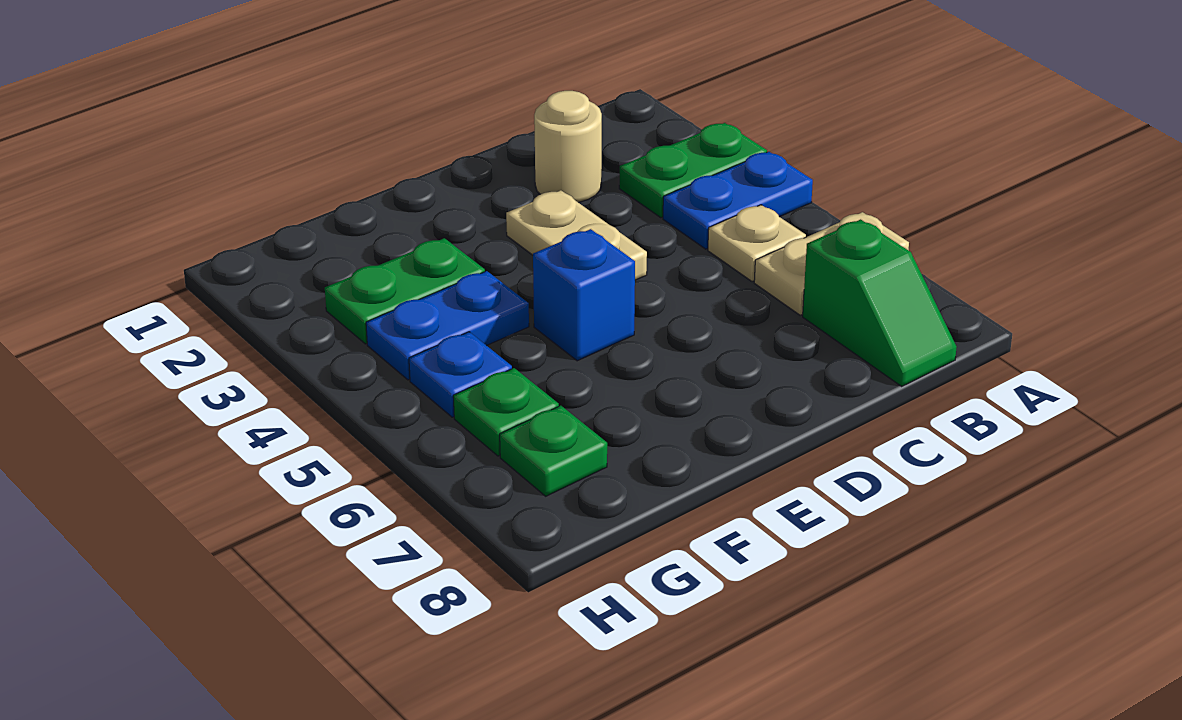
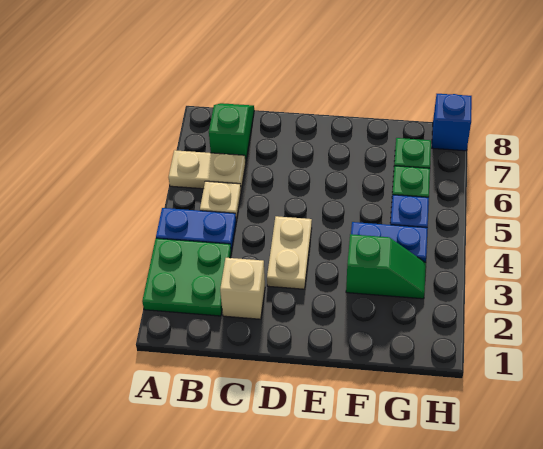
green plate A3:B3 level 1 -> green plate A2:B3 level 1
tan round brick C2 level 1 -> tan brick C2 level 1
blue brick E5 level 1 -> blue brick H8 level 1
green plate F3:G3 level 1 -> green slope F3:G3 level 1 top F

